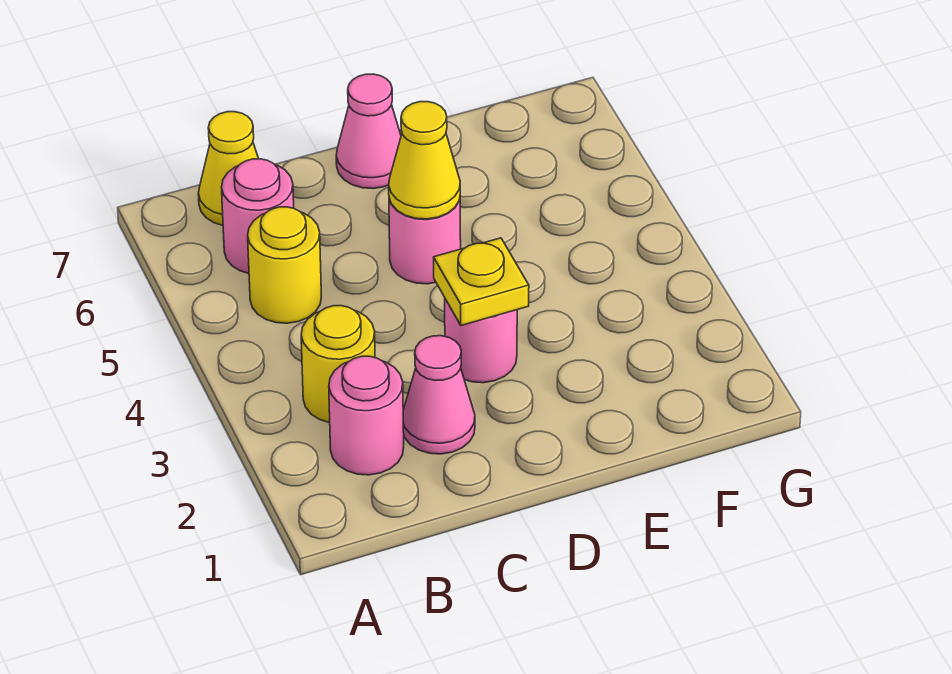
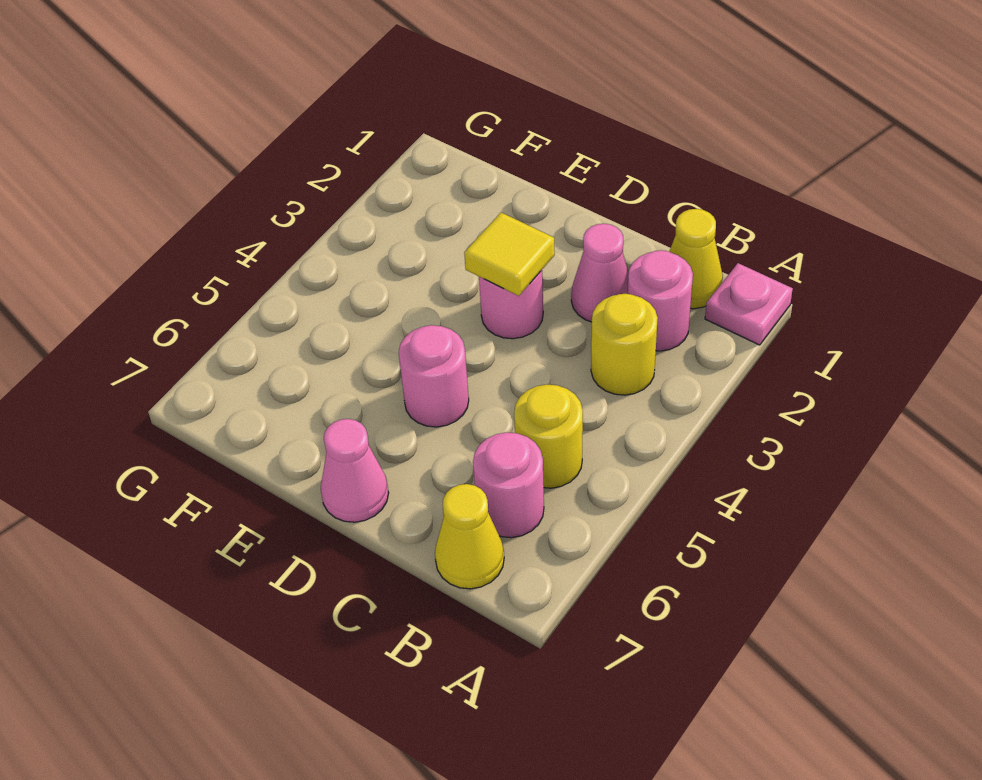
none -> pink plate A1 level 1
yellow plate D3 level 2 -> yellow tile D3 level 2
yellow cone D5 level 2 -> yellow cone B1 level 1

